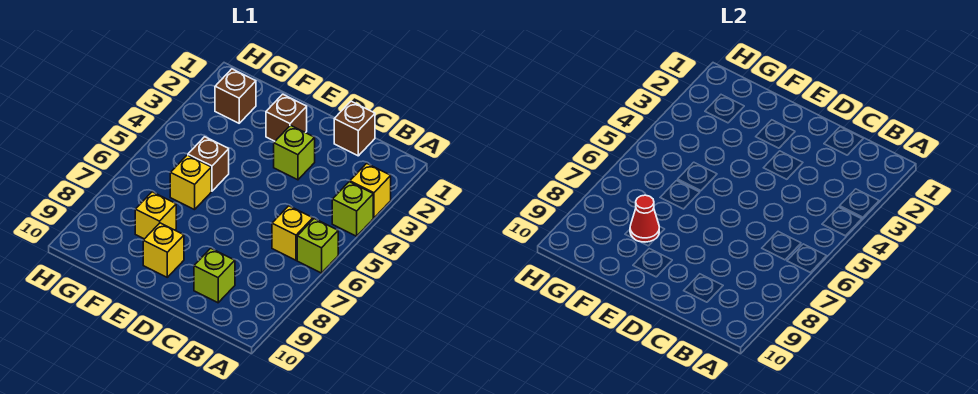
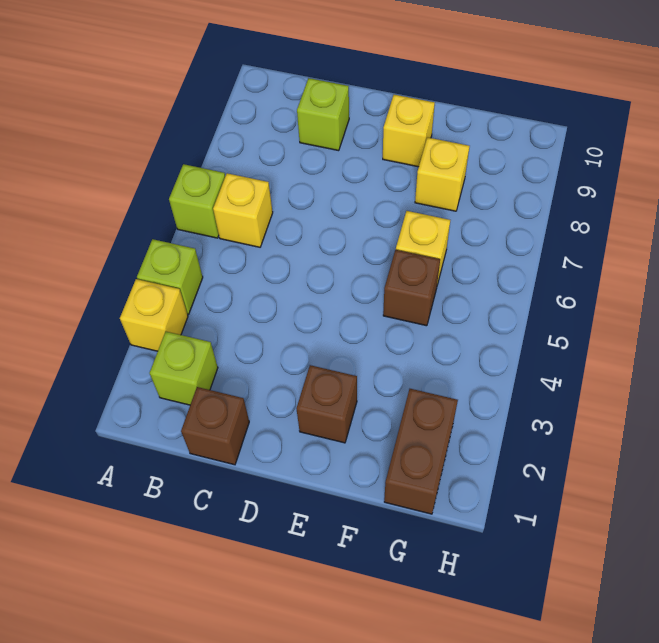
lime brick D3 level 1 -> lime brick B2 level 1
red cone F8 level 2 -> none
brown brick G2 level 1 -> brown brick G1:G2 level 1

